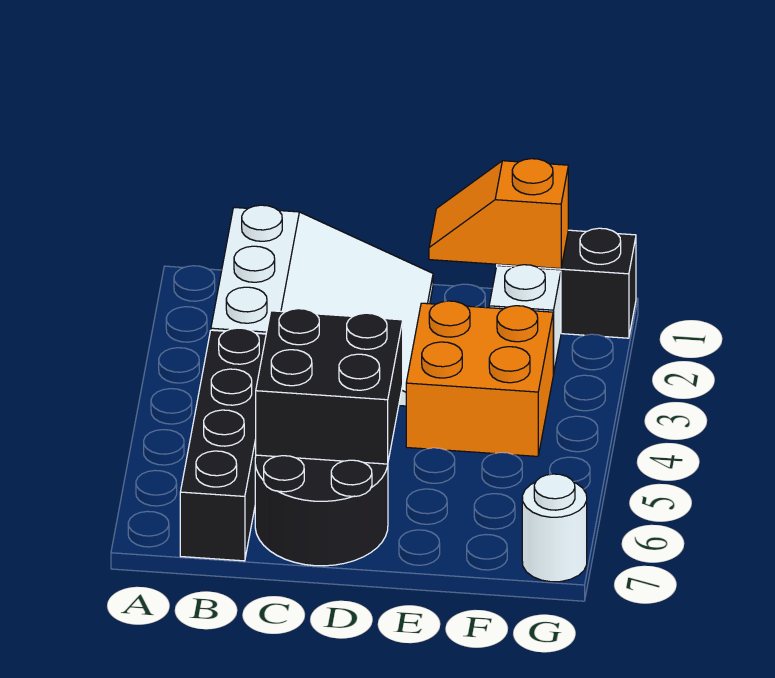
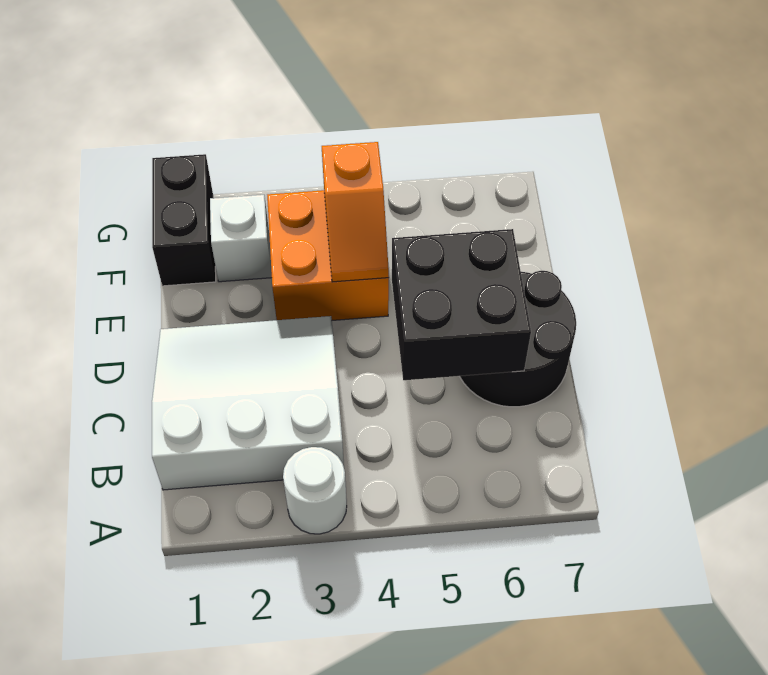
black brick B4:B7 level 1 -> none
orange slope E1:F1 level 2 top F -> orange slope E4:F4 level 2 top F
white round brick G7 level 1 -> white round brick A3 level 1

